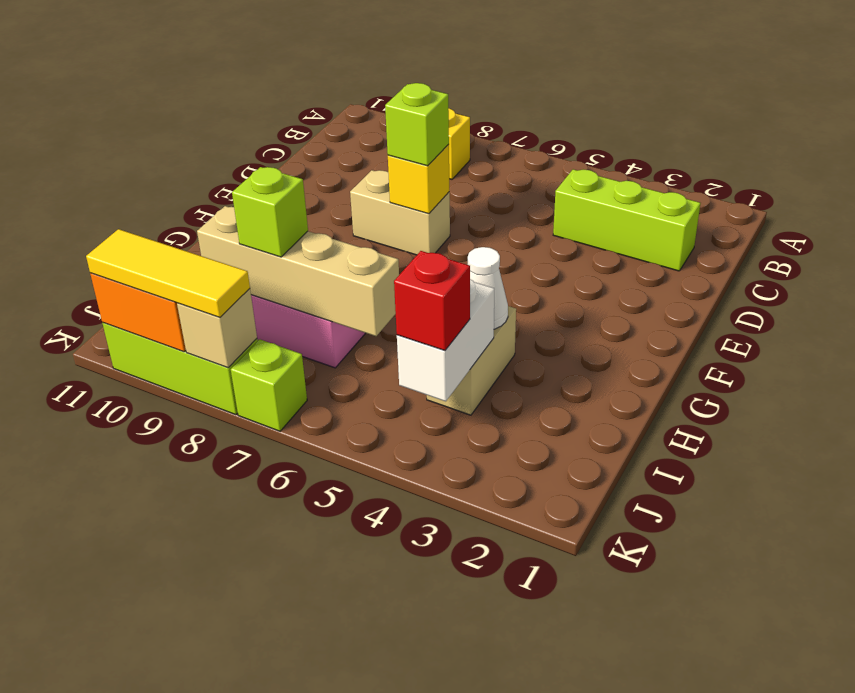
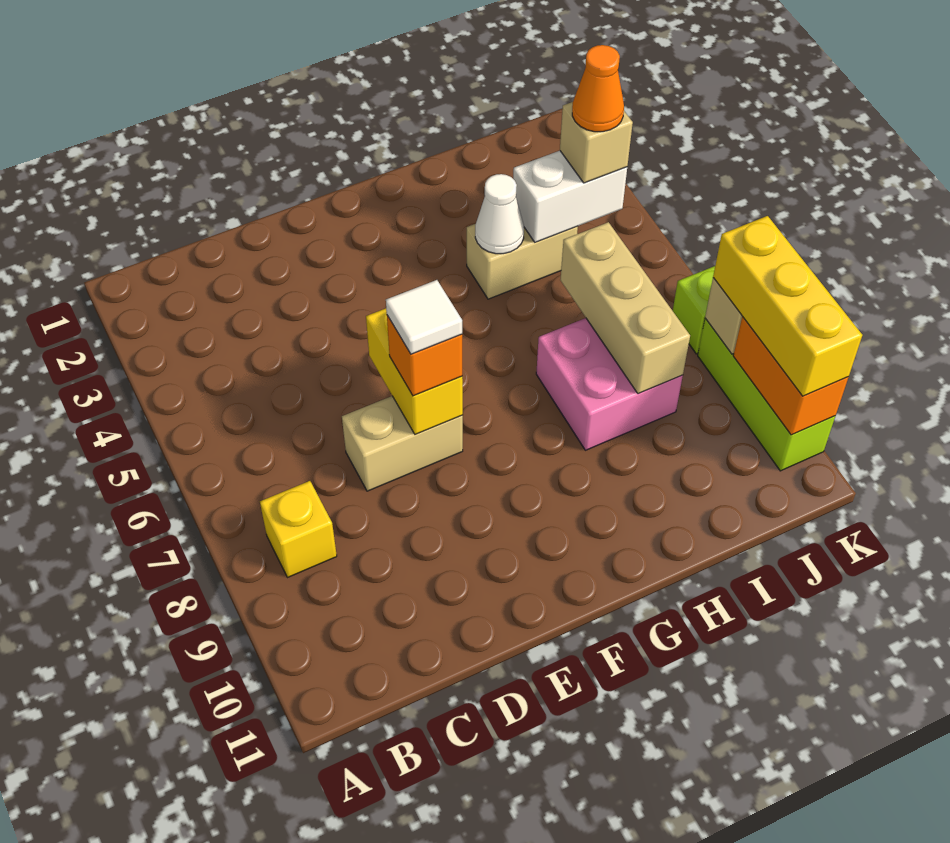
lime brick C2:C4 level 1 -> none
tan brick E7:E8 level 1 -> tan brick D7:E7 level 1
yellow brick E7 level 2 -> yellow brick E6:E7 level 2
lime brick E7 level 3 -> orange brick E7 level 3
none -> white tile E7 level 4
tan brick I6:I9 level 2 -> tan brick I6:I8 level 2
lime brick I8 level 3 -> none
red brick J4 level 3 -> tan brick J4 level 3
none -> orange cone J4 level 4
yellow tile K8:K10 level 3 -> yellow brick K8:K10 level 3

